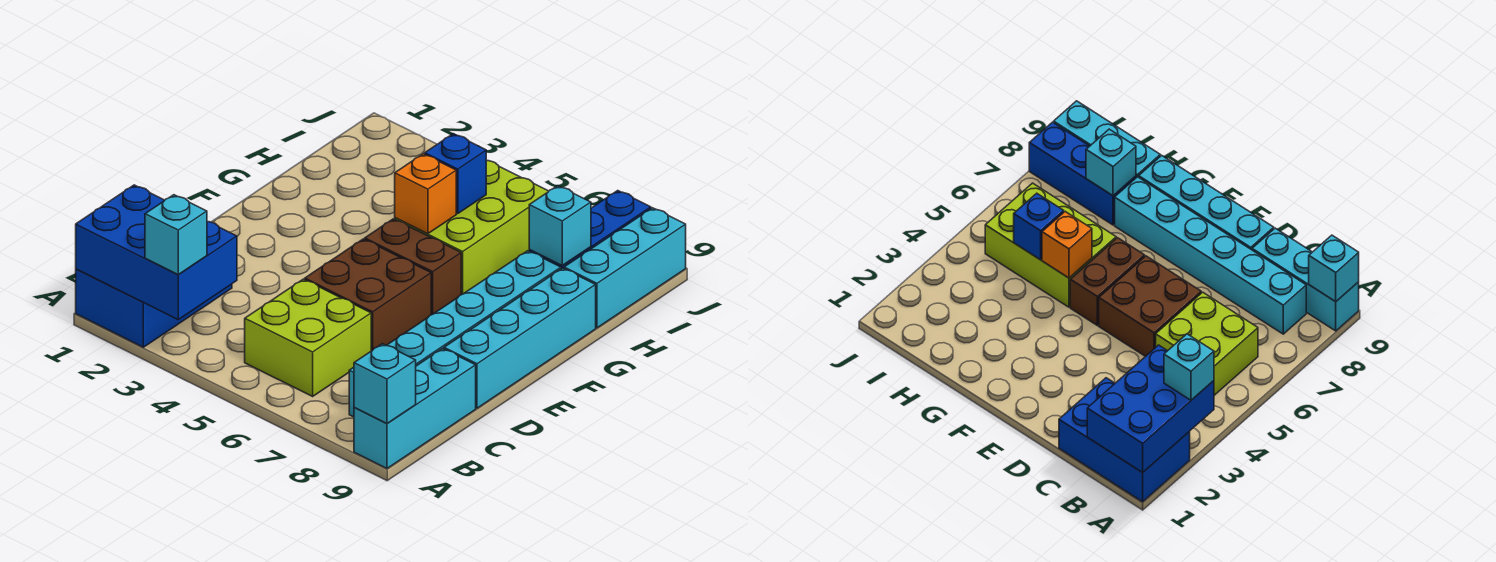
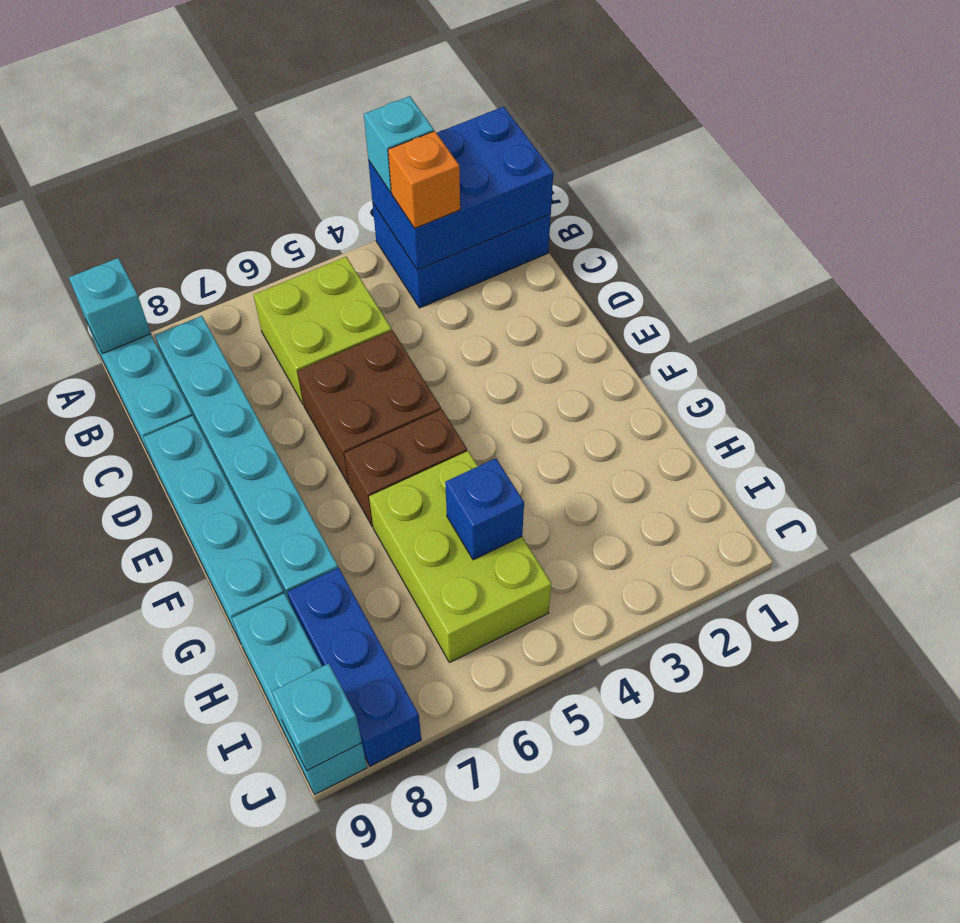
blue brick A1:C2 level 1 -> blue brick A1:B3 level 1
orange brick G5 level 2 -> orange brick B3 level 3
cyan brick H8 level 2 -> cyan brick J9 level 2

